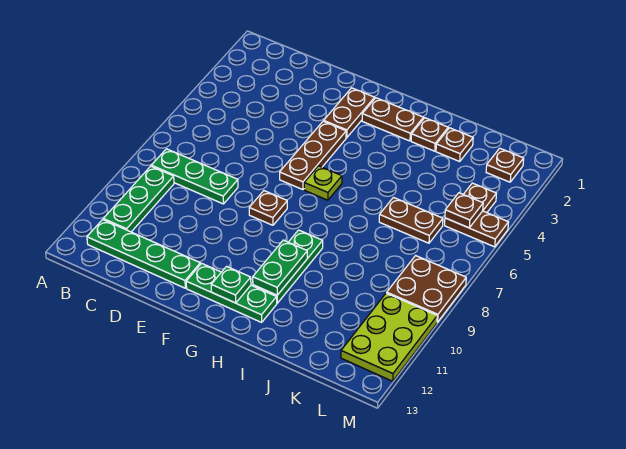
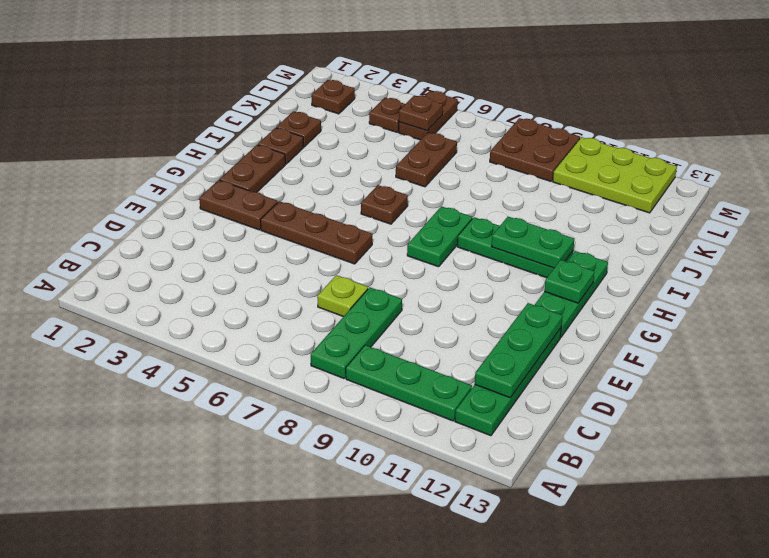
none -> green plate C12:E12 level 2
brown plate F8 level 1 -> brown plate H6 level 1
lime plate G6 level 1 -> lime plate D7 level 1
none -> green plate G8:H8 level 1

